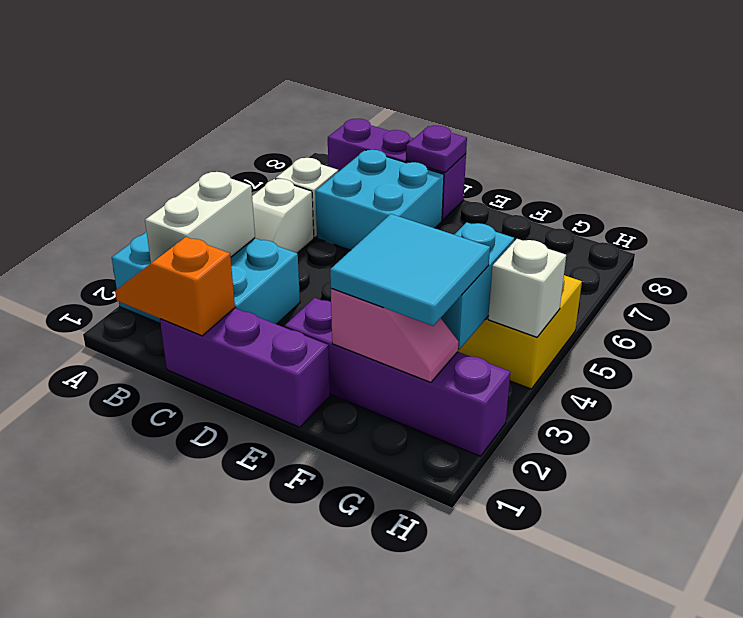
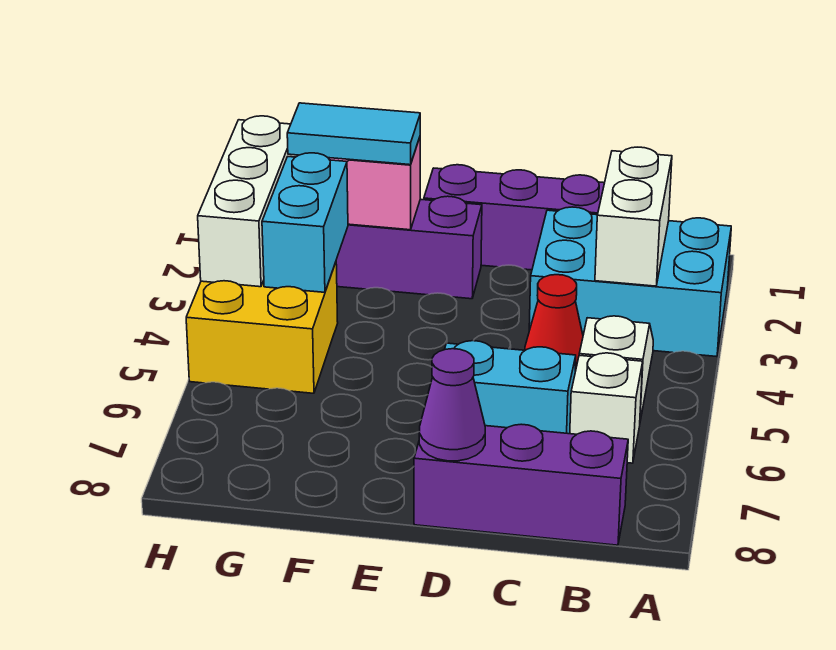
orange slope B1:C1 level 2 top C -> none
none -> red cone C4 level 1
cyan brick C6:D7 level 1 -> cyan brick C6:D6 level 1
purple plate D8 level 2 -> purple cone D8 level 2
cyan tile F2:G3 level 3 -> cyan tile F2:G2 level 3
white brick H4 level 2 -> white brick H2:H4 level 2

